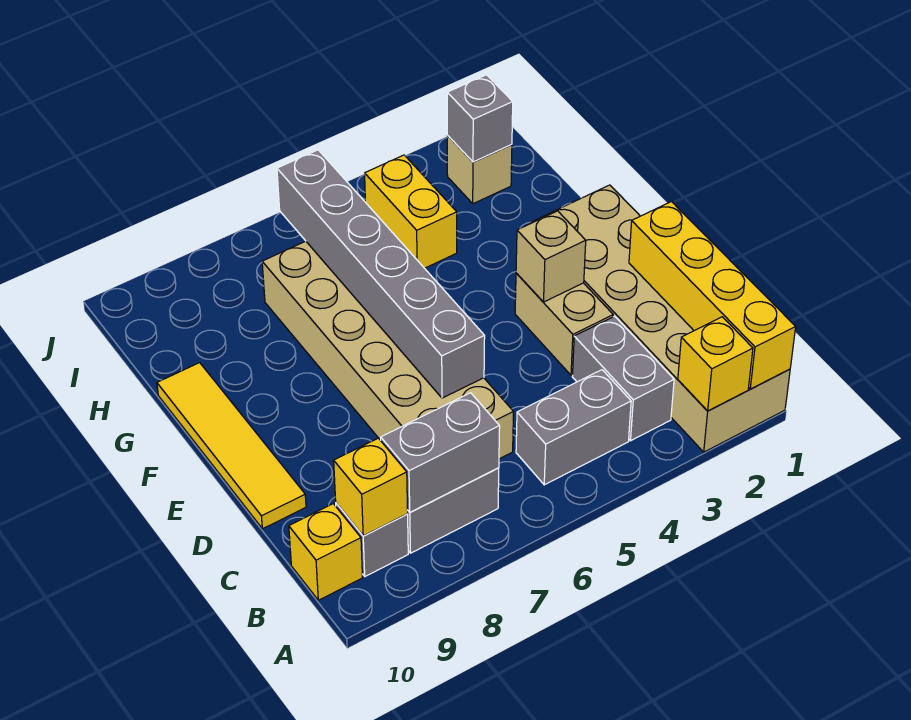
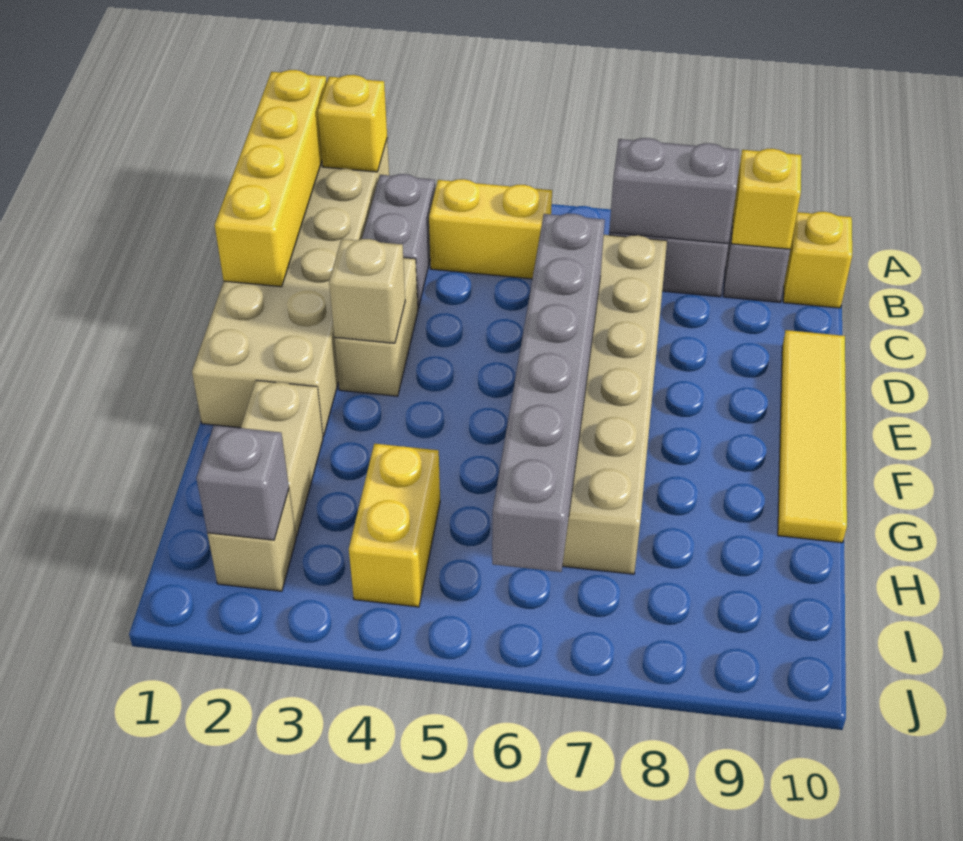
grey brick B4:B5 level 1 -> yellow brick B4:B5 level 1
none -> tan brick G2:H2 level 1

